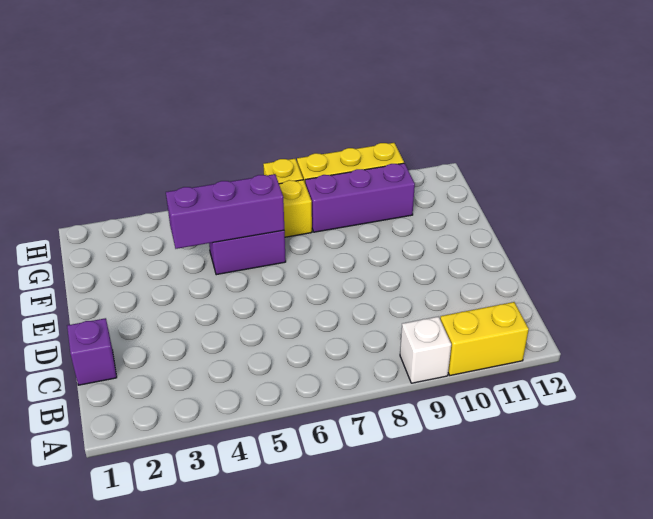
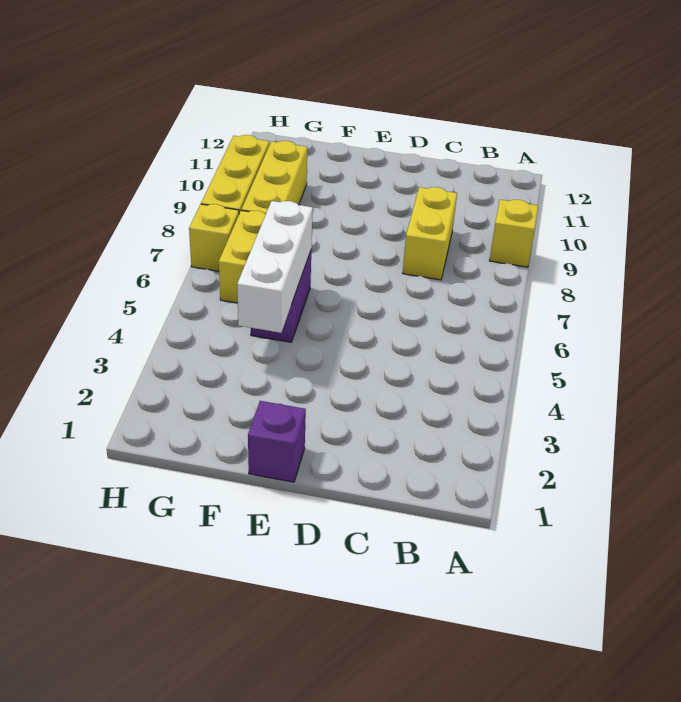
white brick A9 level 1 -> yellow brick A9 level 1
yellow brick A10:A11 level 1 -> yellow brick C8:C9 level 1
purple brick C1 level 1 -> purple brick E1 level 1
purple brick F4:F6 level 2 -> white brick F4:F6 level 2
purple brick G8:G10 level 1 -> yellow brick G8:G10 level 1

